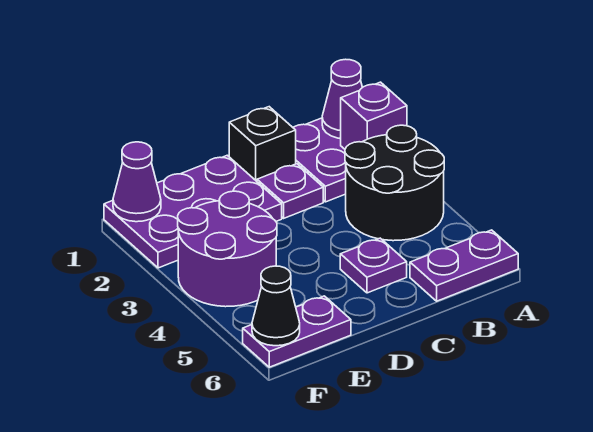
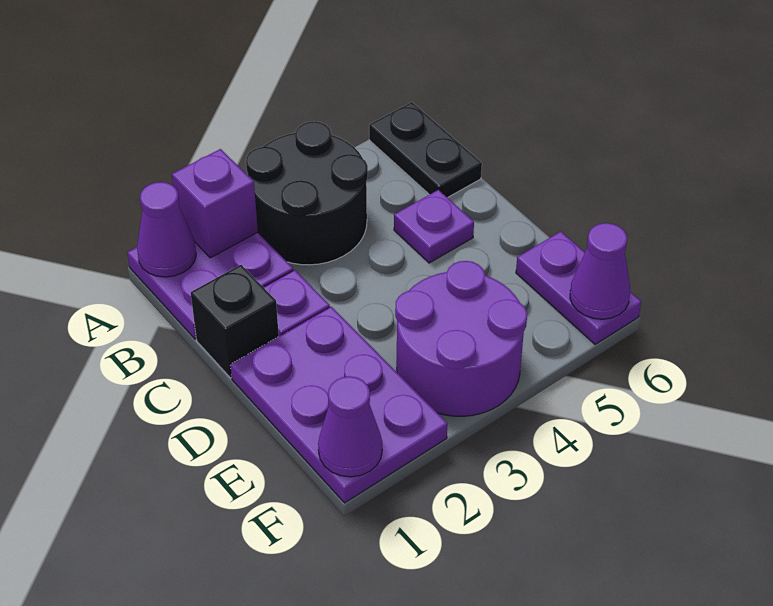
purple plate A6:B6 level 1 -> black plate A6:B6 level 1
black cone F6 level 2 -> purple cone F6 level 2

